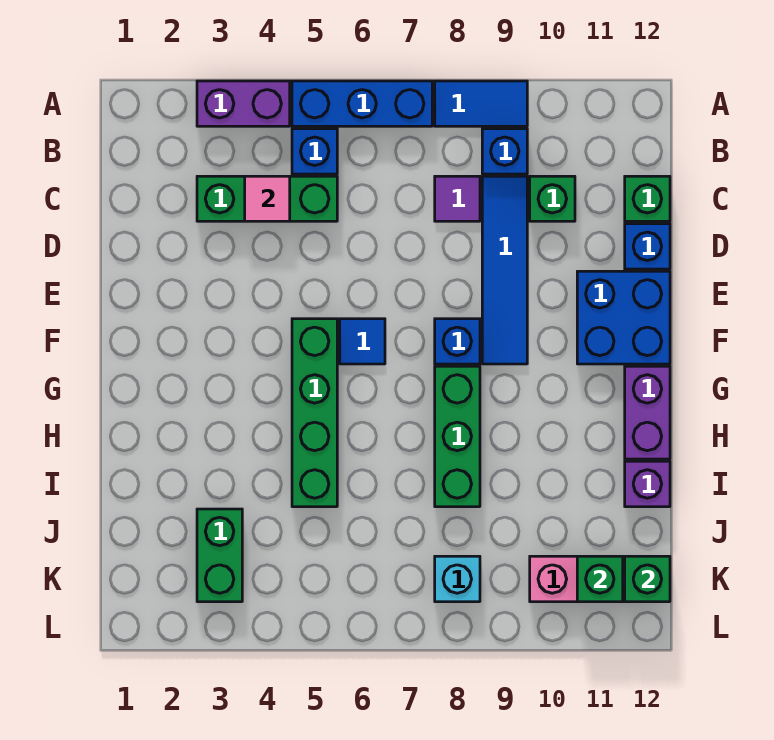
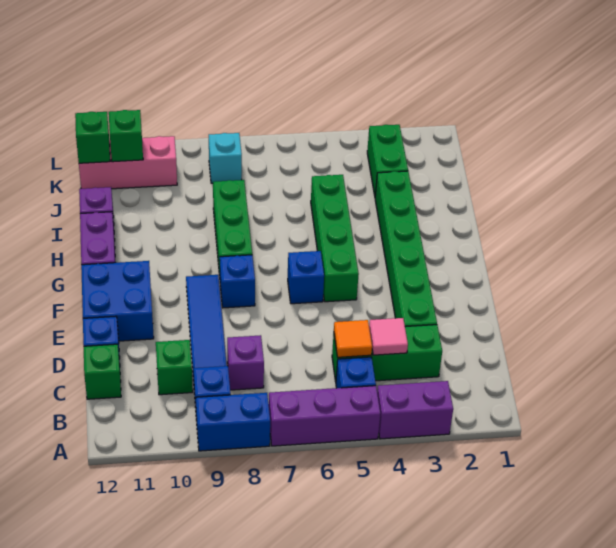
blue brick A5:A7 level 1 -> purple brick A5:A7 level 1
blue tile A8:A9 level 1 -> blue brick A8:A9 level 1
none -> orange tile C5 level 2
purple tile C8 level 1 -> purple brick C8 level 1
none -> green brick D3:I3 level 1
blue tile F6 level 1 -> blue brick F6 level 1

